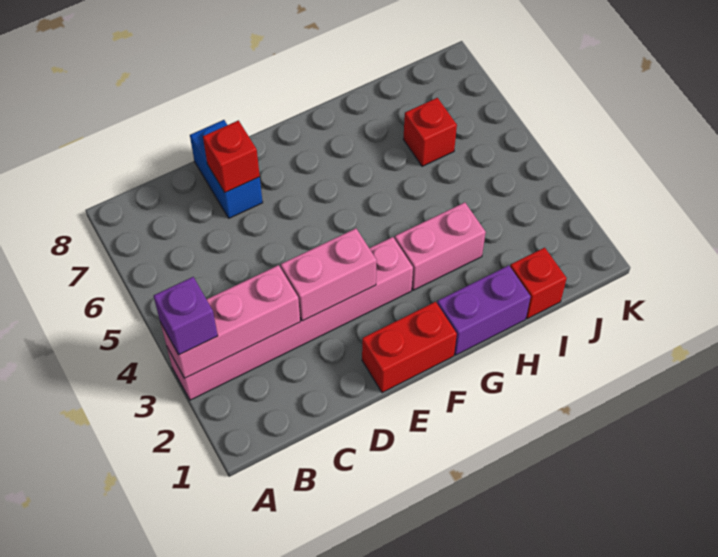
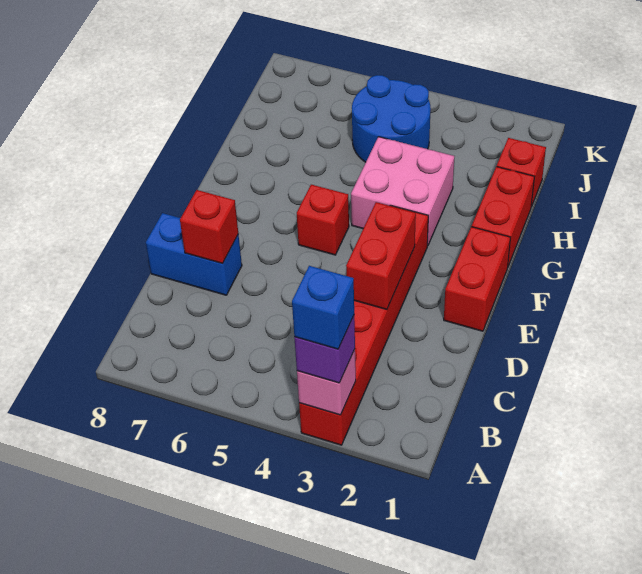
pink brick A3:F3 level 1 -> red brick A3:F3 level 1
pink brick A3:C3 level 2 -> pink brick A3 level 2
none -> blue brick A3 level 4
pink brick D3:E3 level 2 -> red brick D3:E3 level 2
purple brick G1:H1 level 1 -> red brick G1:H1 level 1
pink brick G3:H3 level 1 -> pink brick G3:H4 level 1
none -> blue round brick I4:J5 level 1
red brick I6 level 1 -> red brick F5 level 1

